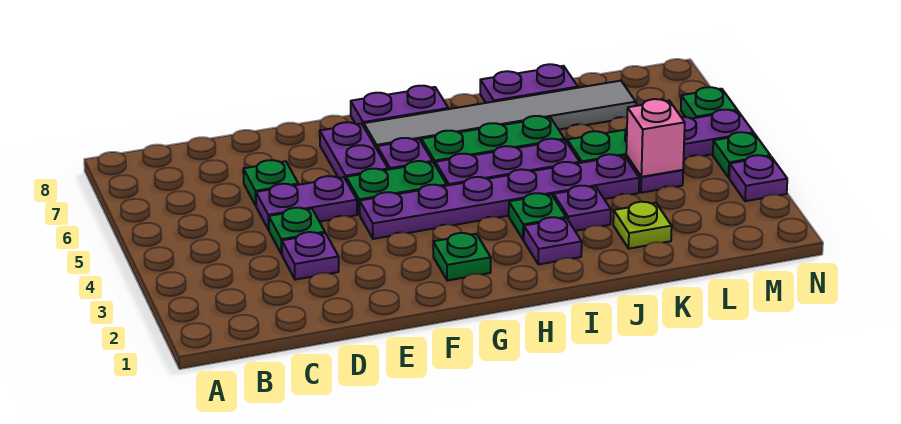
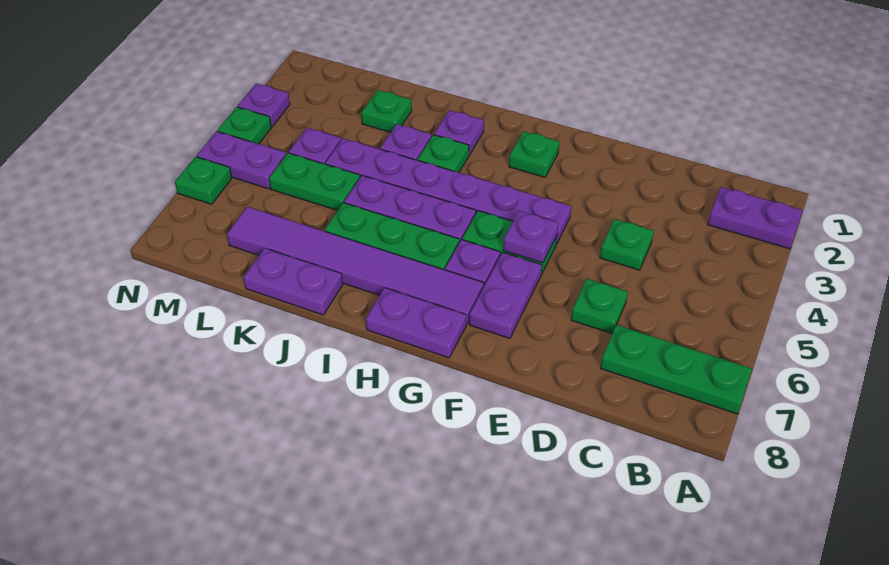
none -> green plate A7:C7 level 1
purple plate D3 level 1 -> purple plate F5 level 2
purple plate D5:E5 level 1 -> purple plate A2:B2 level 1
grey tile G7:L7 level 1 -> purple tile G7:L7 level 1
lime plate K2 level 1 -> green plate K2 level 1
pink brick L4 level 2 -> none

